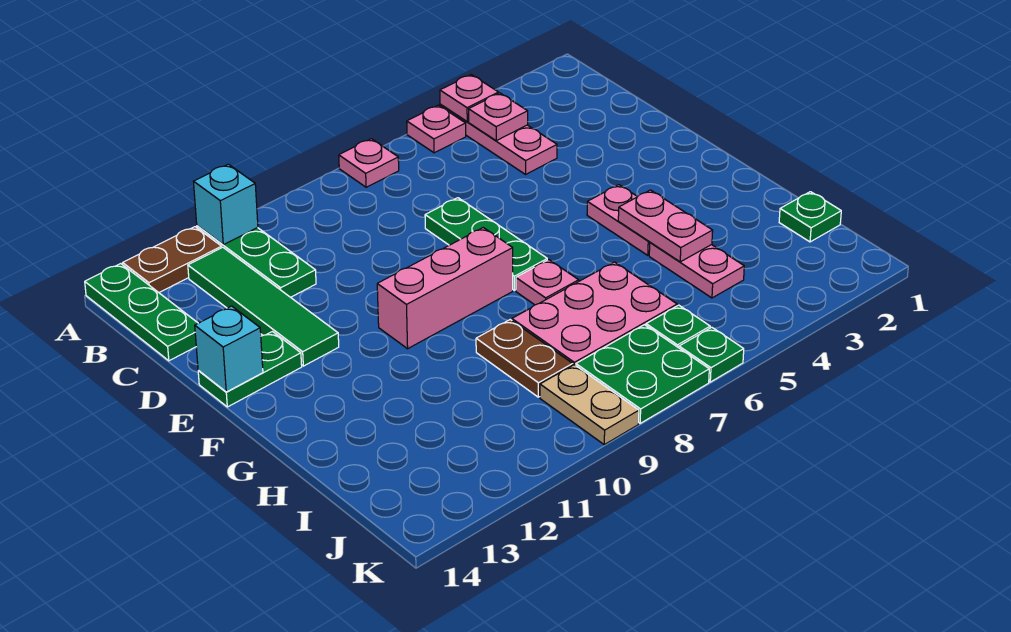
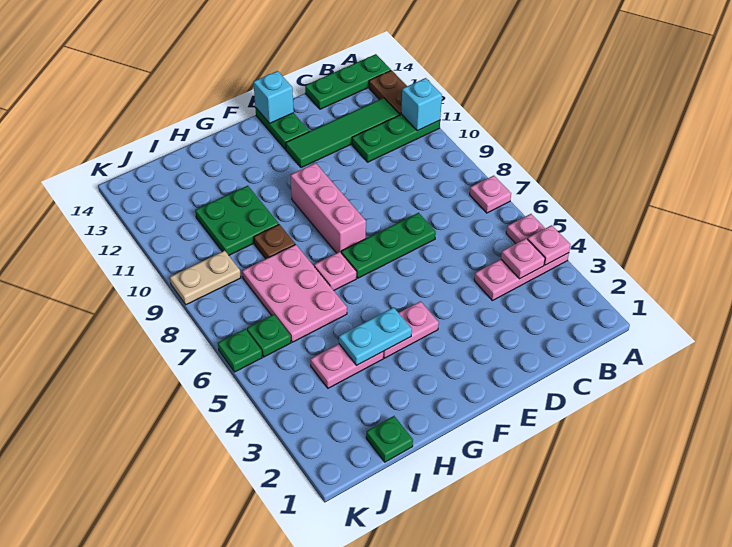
pink plate G4:H4 level 2 -> cyan plate G4:H4 level 2
brown plate H9:I9 level 1 -> brown plate H9 level 1
green plate J7:K8 level 1 -> green plate H10:I11 level 1

